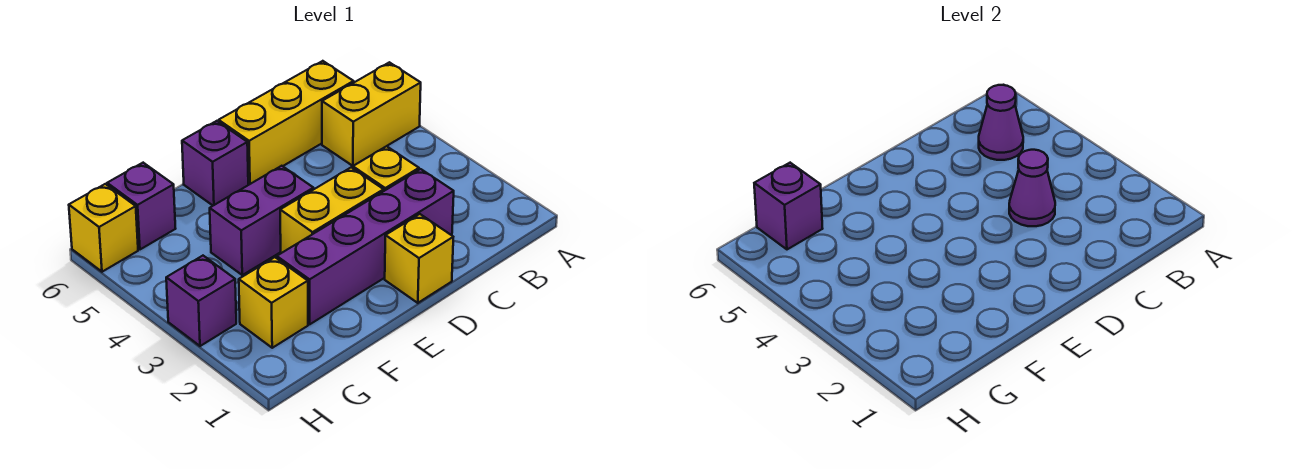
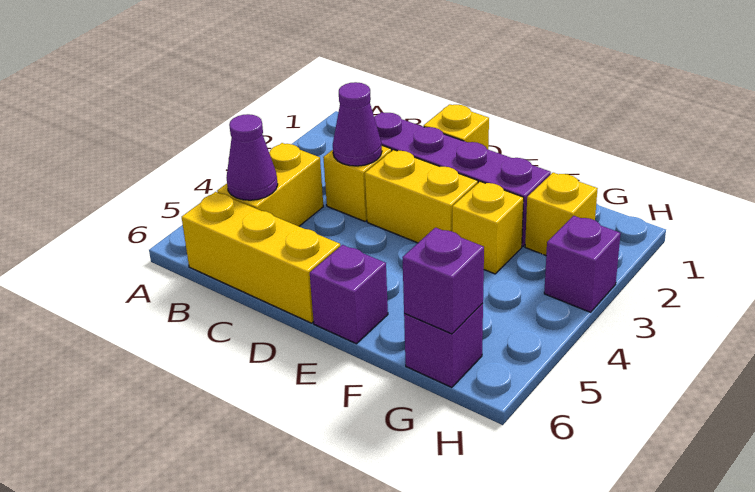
yellow brick A5:B5 level 1 -> yellow brick B4:B5 level 1
purple brick E4:F4 level 1 -> none
yellow brick H6 level 1 -> yellow brick F3 level 1

